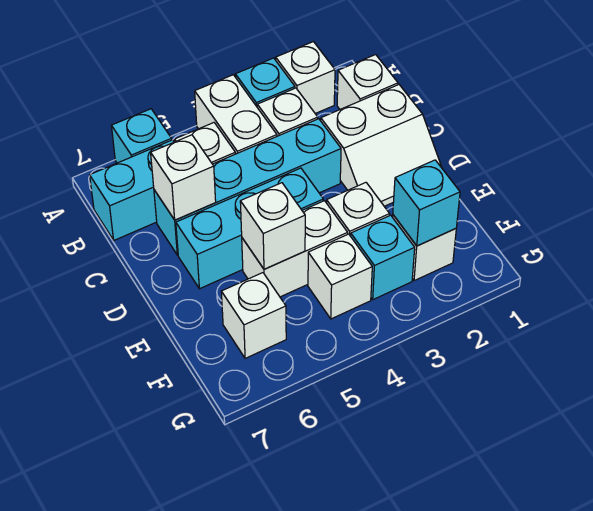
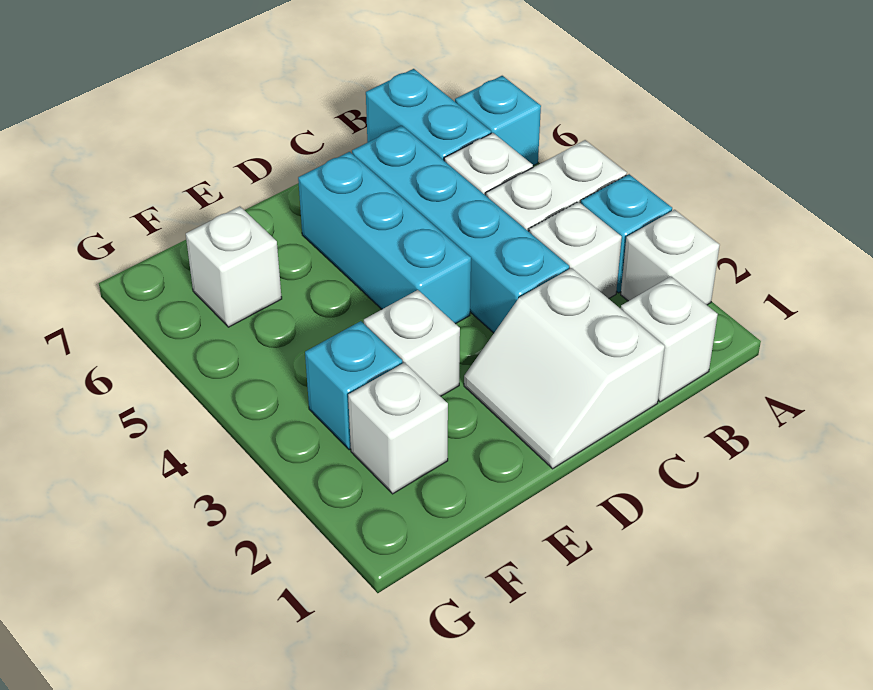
white brick C6 level 2 -> none
white brick E4:E5 level 1 -> none
white brick E5 level 2 -> none
cyan brick F2 level 2 -> none
white brick F4 level 1 -> none

